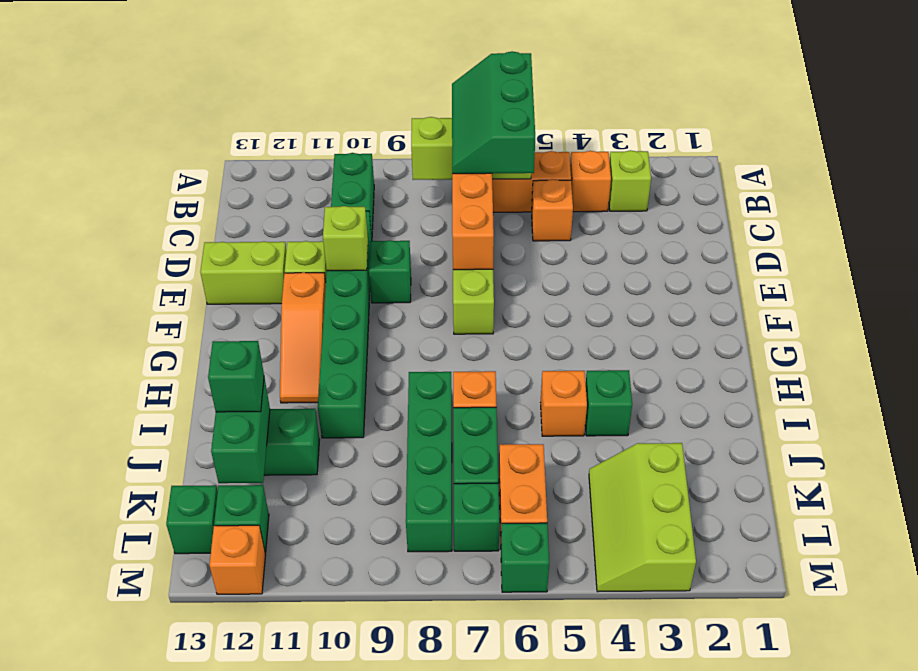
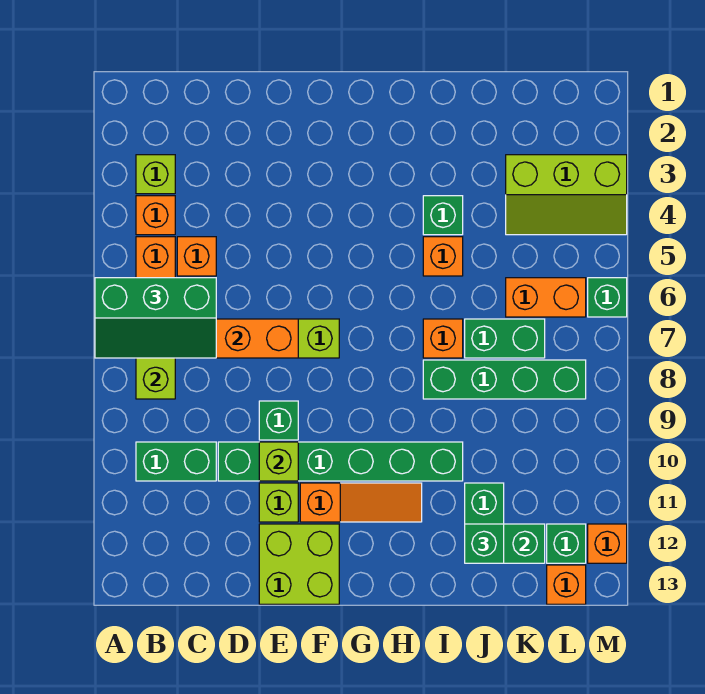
lime brick E12:E13 level 1 -> lime brick E12:F13 level 1
green brick L7 level 1 -> none
green brick L13 level 1 -> orange brick L13 level 1

